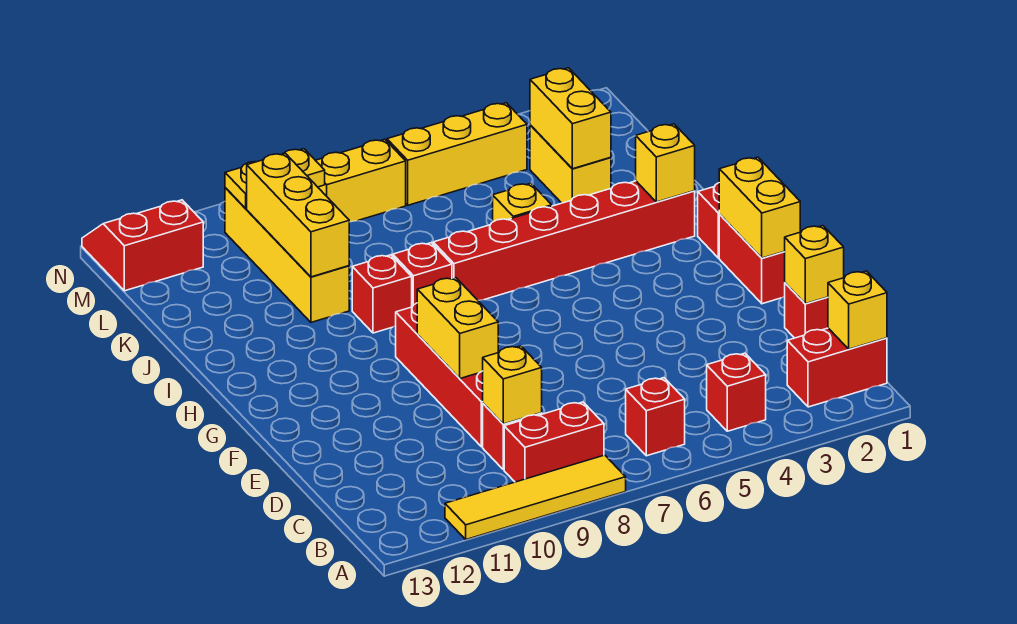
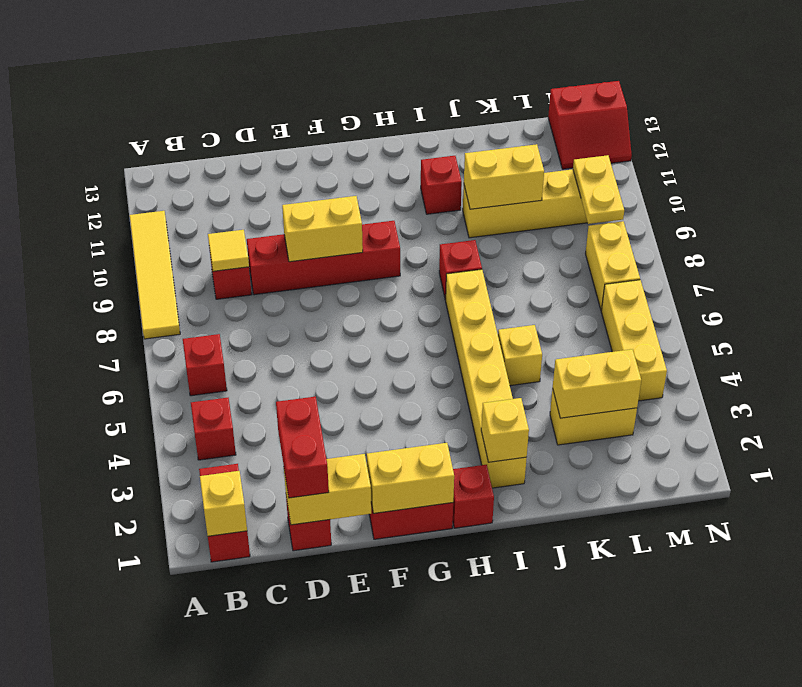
red brick B8:B9 level 1 -> red brick D1:D2 level 3
yellow brick C9 level 2 -> yellow tile C9 level 2
yellow brick D1 level 2 -> yellow brick D1:E1 level 2
red brick I2:I7 level 1 -> yellow brick I2:I7 level 1
red brick I9 level 1 -> red brick I11 level 1
yellow brick J10:L10 level 2 -> yellow brick J10:K10 level 2
red slope M12:N13 level 1 top M -> red slope M12:N13 level 1 top 13

